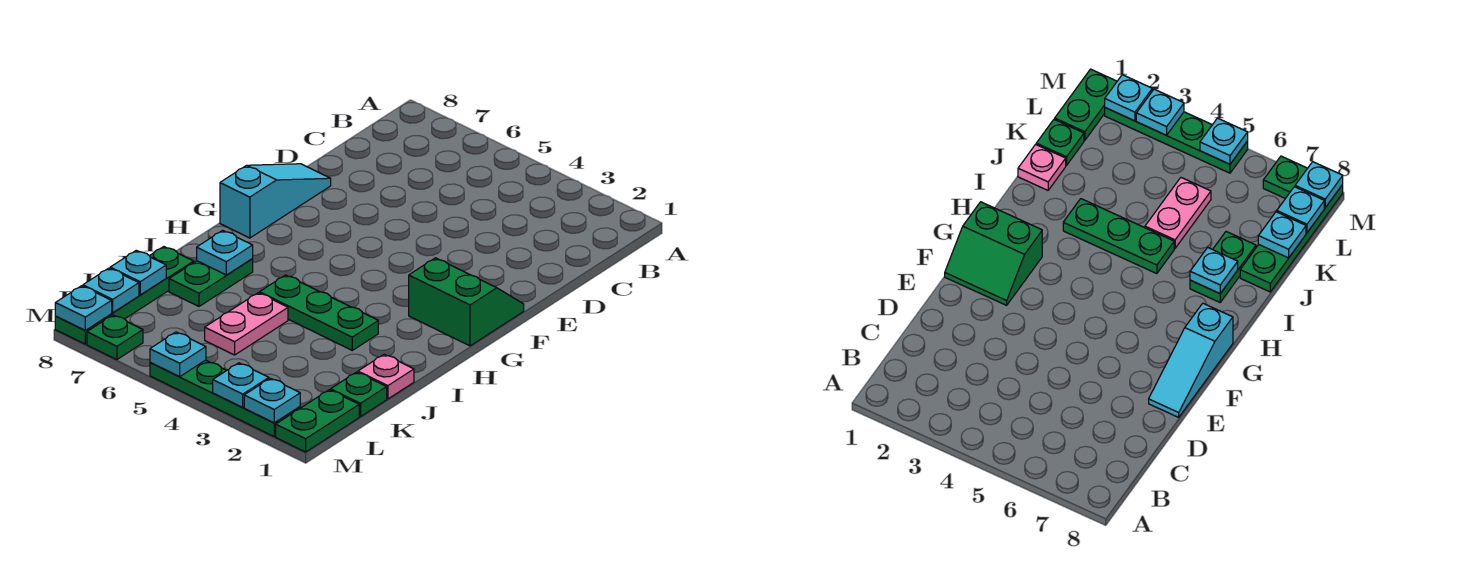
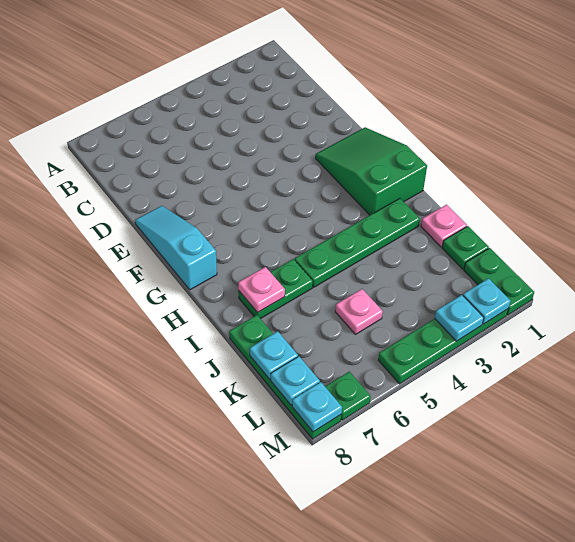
green slope F1:G2 level 1 top G -> green slope F1:H2 level 1 top H
green plate I3:I5 level 1 -> green plate I2:I5 level 1
green plate I7:J7 level 1 -> green plate I6:I7 level 1
cyan plate I7 level 2 -> pink plate I7 level 2
pink plate J5:K5 level 1 -> pink plate K5 level 1
cyan plate M5 level 2 -> none

